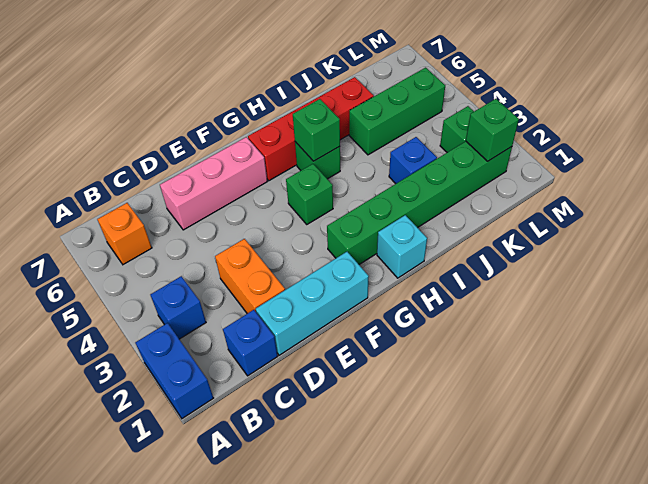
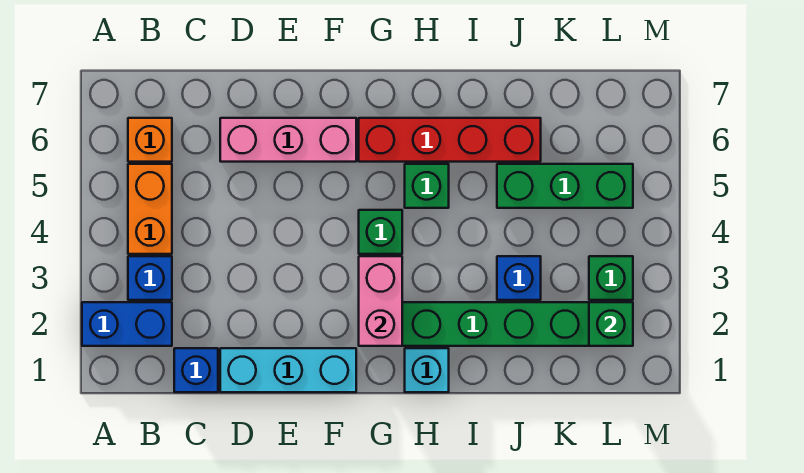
blue brick A1:A2 level 1 -> blue brick A2:B2 level 1
orange brick D2:D3 level 1 -> orange brick B4:B5 level 1
none -> pink brick G2:G3 level 2
green brick H5 level 2 -> none

